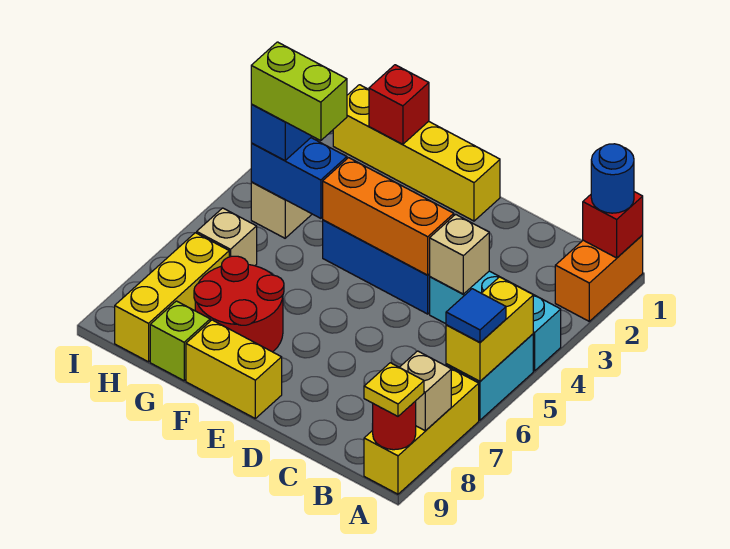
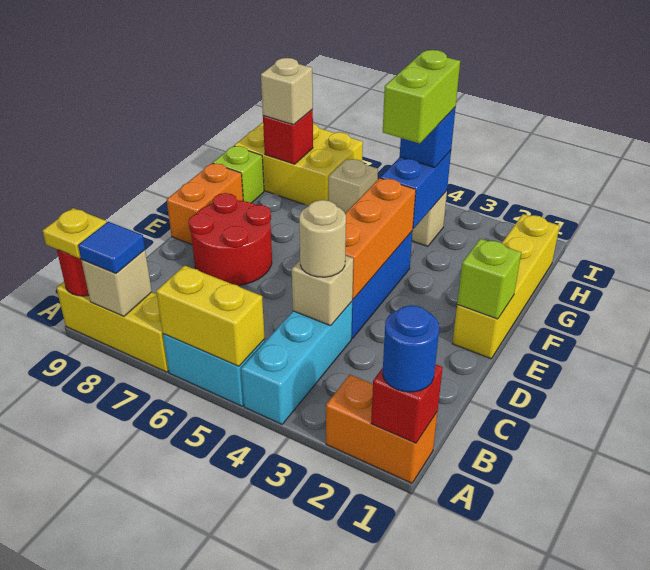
blue tile A6 level 3 -> blue tile A8 level 3
none -> tan round brick C4 level 3
none -> lime brick E1 level 2
yellow brick E9:F9 level 1 -> orange brick E9:F9 level 1
red round brick F7:G8 level 1 -> red round brick D7:E8 level 1
red brick G1 level 2 -> red brick H8 level 2
yellow brick H7:H9 level 1 -> yellow brick H7:I9 level 1
none -> tan brick H8 level 3

